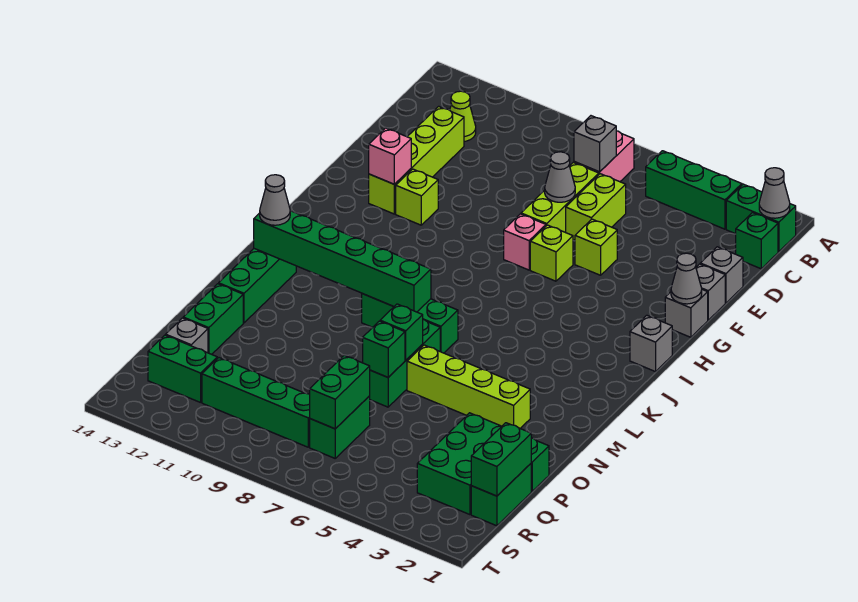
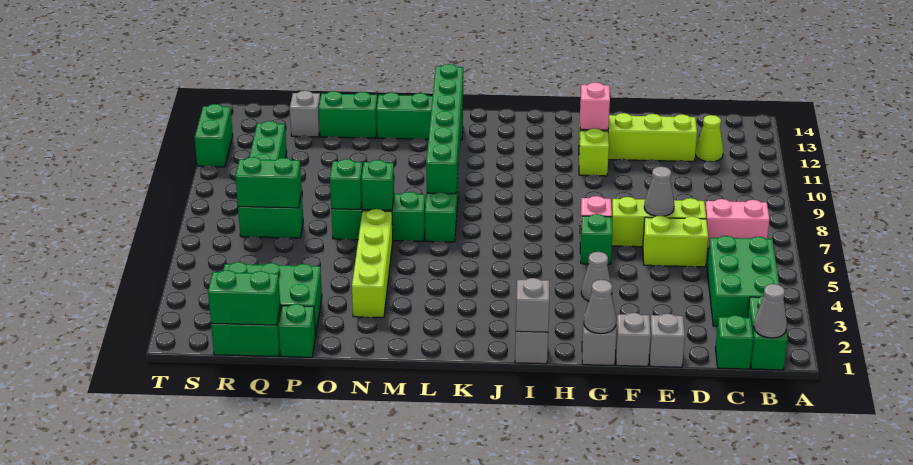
green brick B3:B5 level 1 -> green brick B3:C5 level 1
grey brick C7 level 2 -> grey brick I1 level 2
lime brick F5 level 1 -> none
lime brick G6 level 1 -> green brick G6 level 1
grey cone L13 level 3 -> grey cone G4 level 1
green brick R12:R13 level 1 -> green brick T11:T12 level 1

